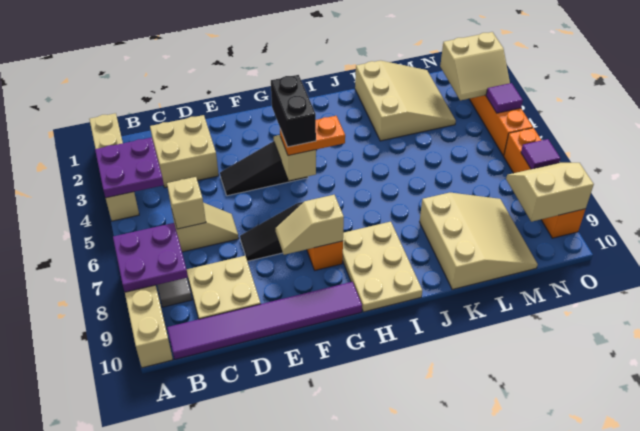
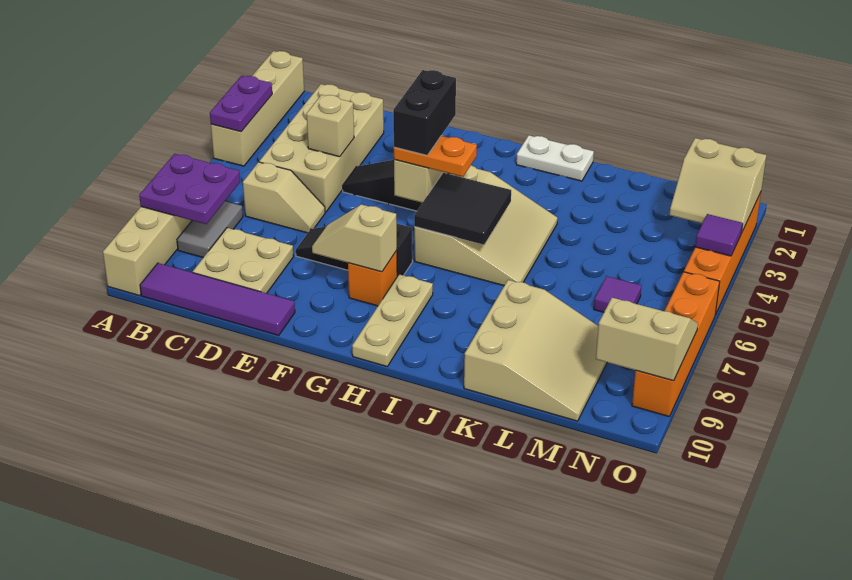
purple plate A3:B4 level 2 -> purple plate A3:A4 level 2
purple tile B10:G10 level 1 -> purple tile B10:E10 level 1
tan brick C2:D3 level 1 -> tan brick C2:D5 level 1
tan brick C6 level 2 -> tan brick D4 level 2
none -> black tile H5:I6 level 2
tan plate H8:I10 level 1 -> tan plate H8:H10 level 1
none -> white plate I1:J1 level 1
tan slope K1:M3 level 1 top K -> tan slope H4:J6 level 1 top H
purple tile O7 level 2 -> purple tile M6 level 1

